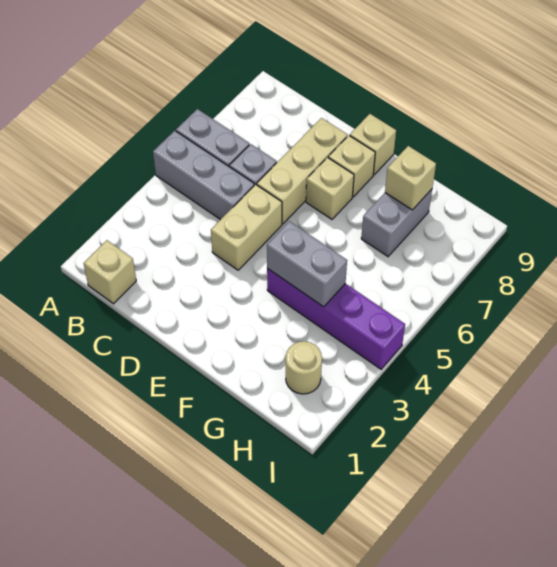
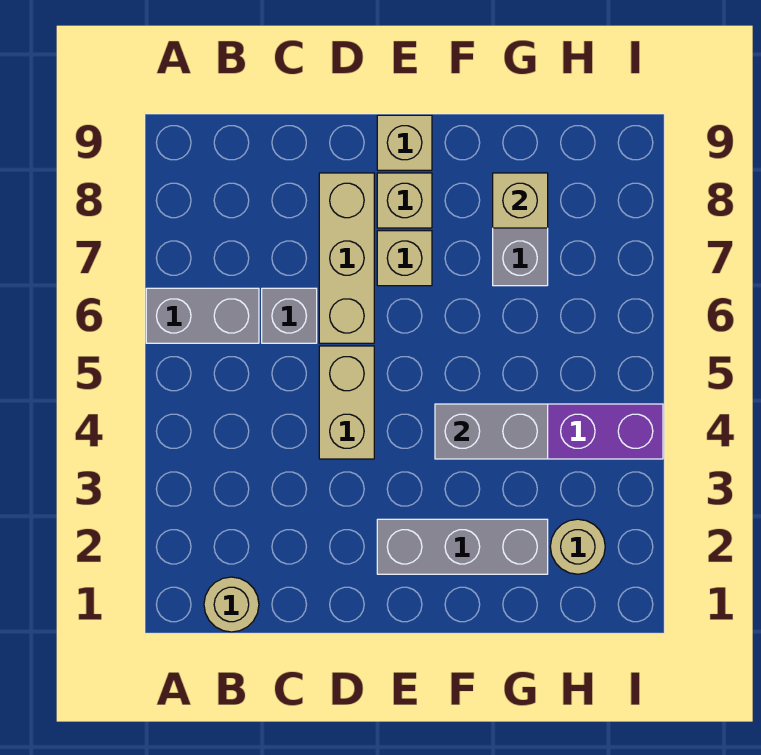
grey brick A5:C5 level 1 -> grey brick E2:G2 level 1
tan brick B1 level 1 -> tan round brick B1 level 1

